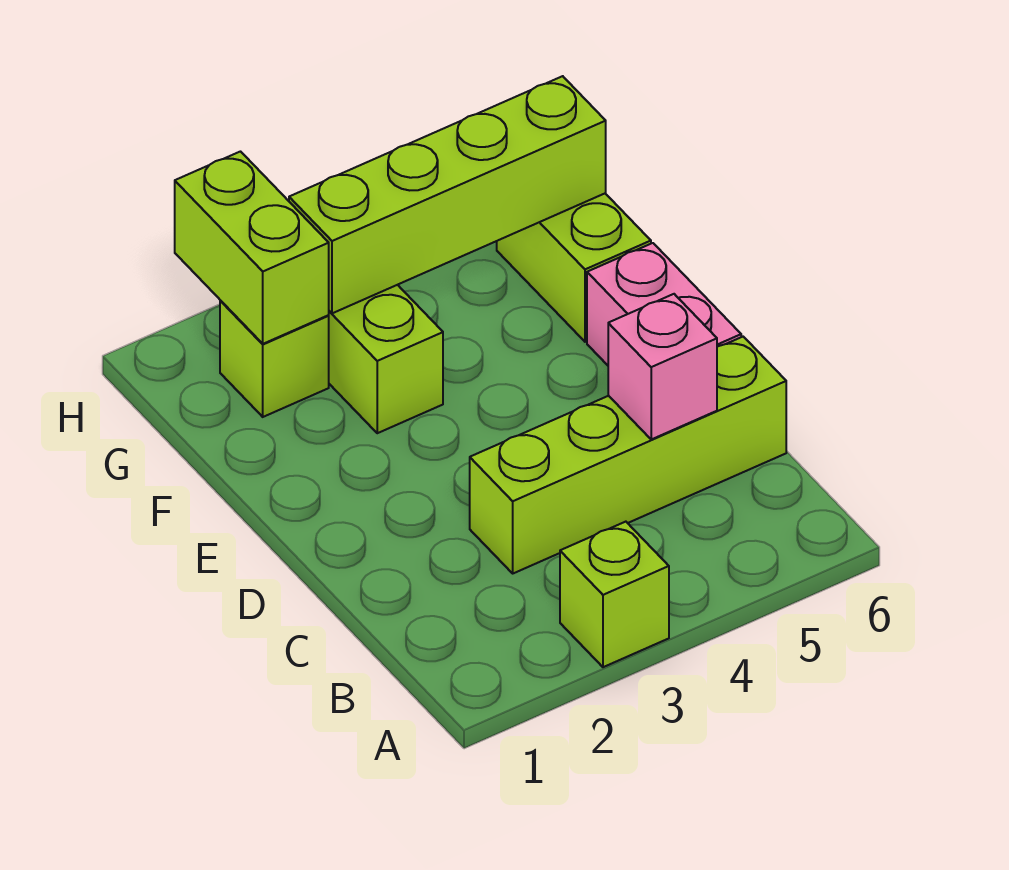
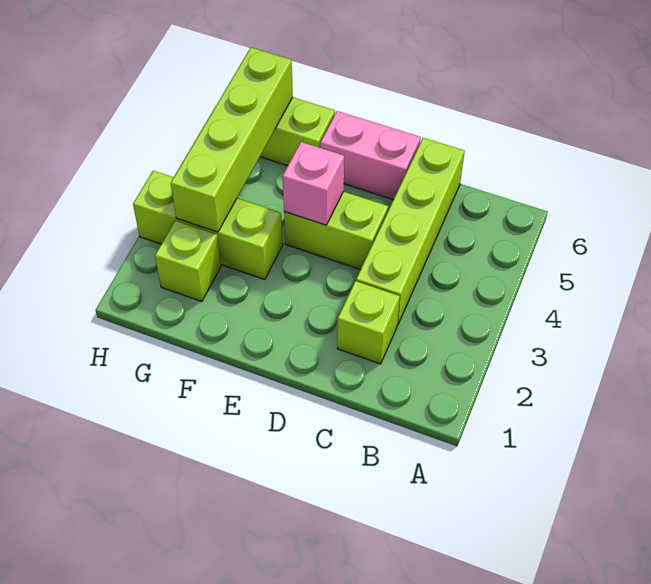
lime brick A3 level 1 -> lime brick C2 level 1
pink brick C5 level 2 -> pink brick E4 level 2
lime brick G2:H2 level 2 -> lime brick D4:E4 level 1

